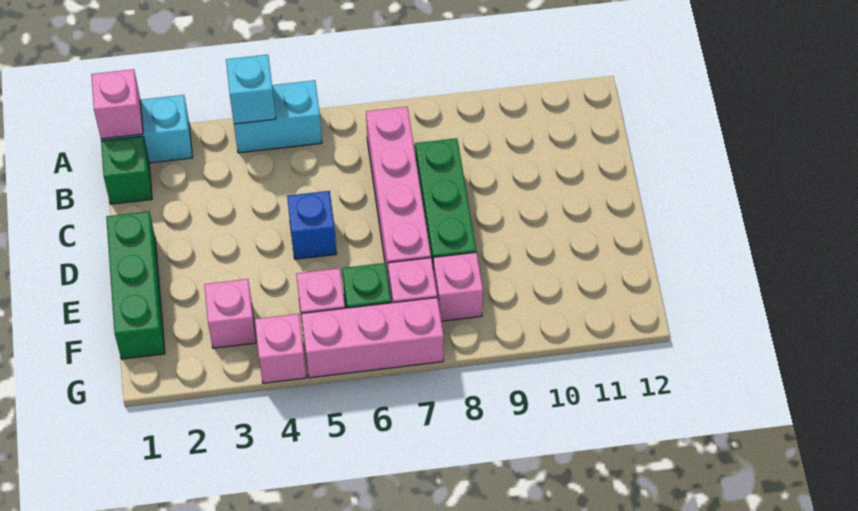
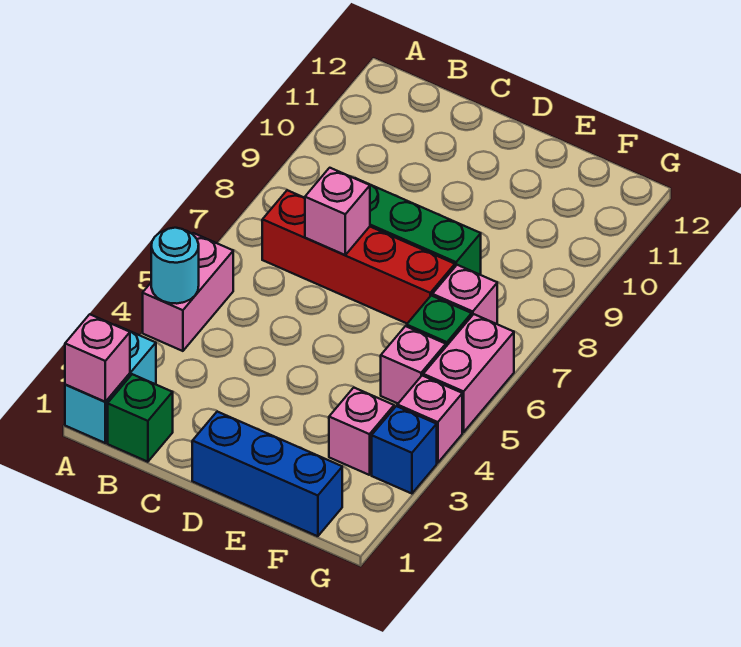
cyan brick A4:A5 level 1 -> pink brick A4:A5 level 1
cyan brick A4 level 2 -> cyan round brick A4 level 2
pink brick B7:E7 level 1 -> red brick B7:E7 level 1
green brick D1:F1 level 1 -> blue brick D1:F1 level 1
blue brick D5 level 1 -> blue brick G3 level 1
pink brick F8 level 1 -> pink brick C7 level 2
pink brick G5:G7 level 1 -> pink brick G5:G6 level 1

